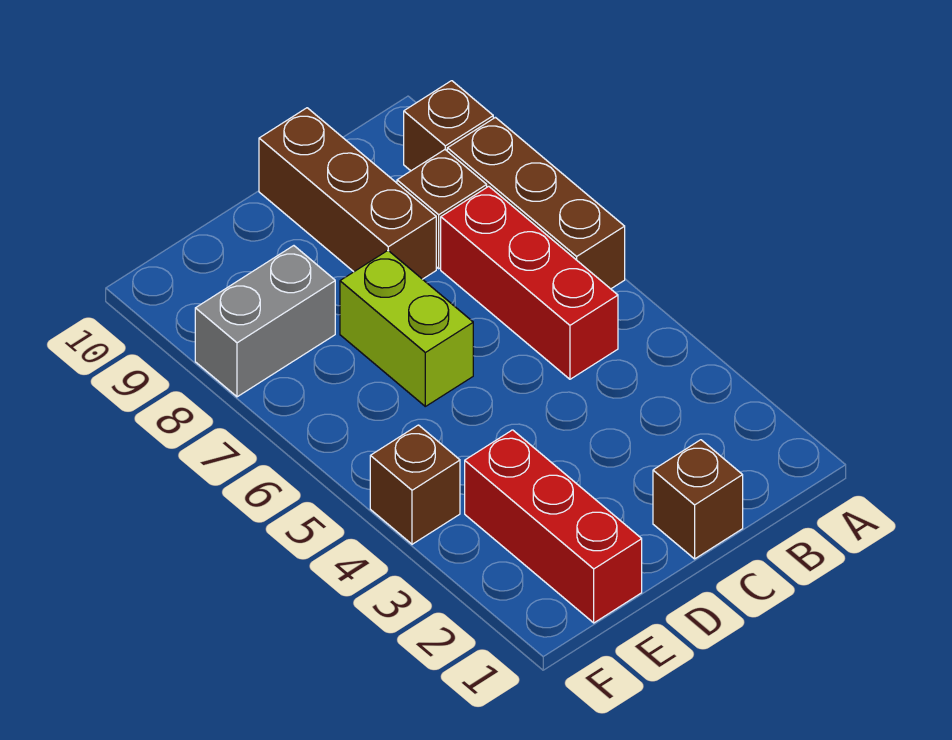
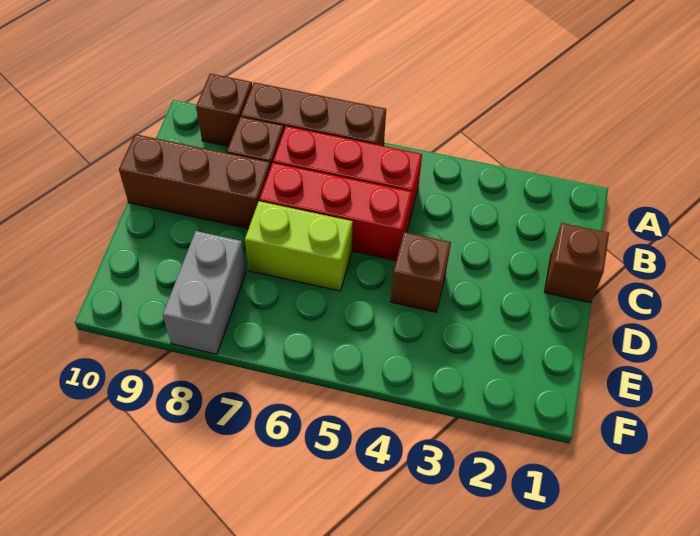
red brick E1:E3 level 1 -> red brick C5:C7 level 1
brown brick F4 level 1 -> brown brick D4 level 1

